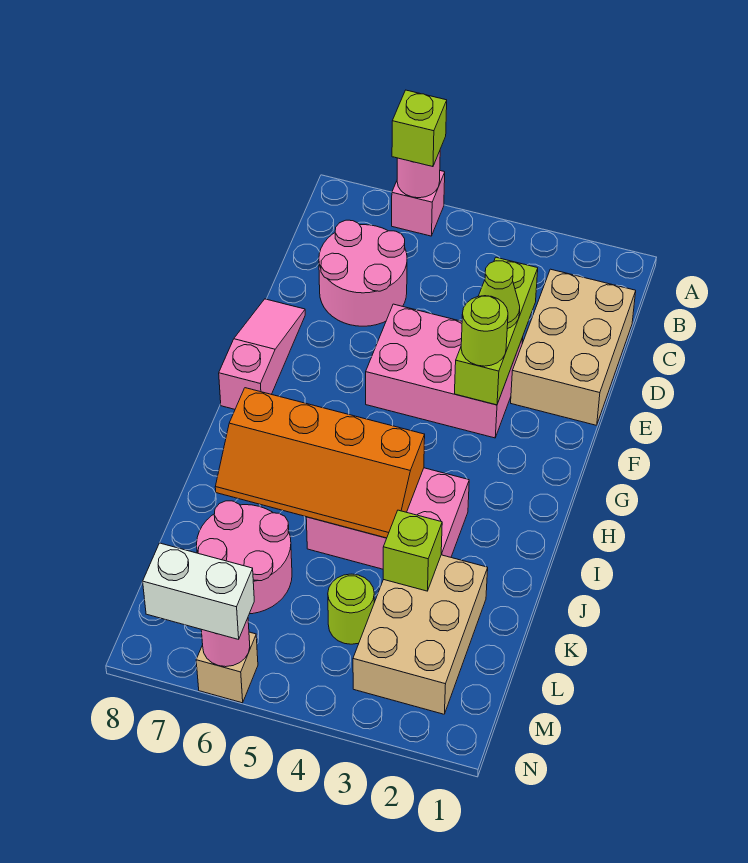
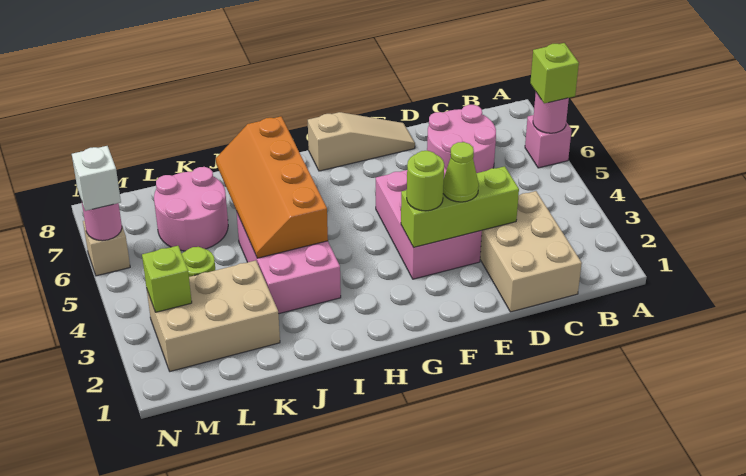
tan brick C1:E2 level 1 -> tan brick C1:D3 level 1
pink slope E8:G8 level 1 top G -> tan slope E8:G8 level 1 top G
lime brick K3 level 2 -> lime brick M3 level 2
white brick N6:N7 level 3 -> white brick N6 level 3

